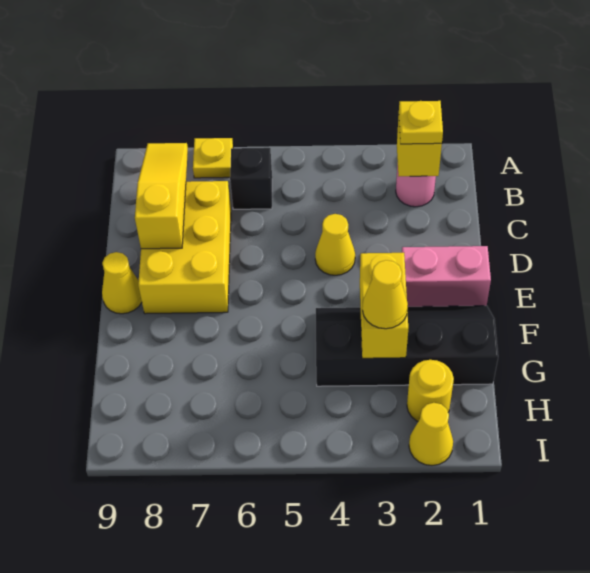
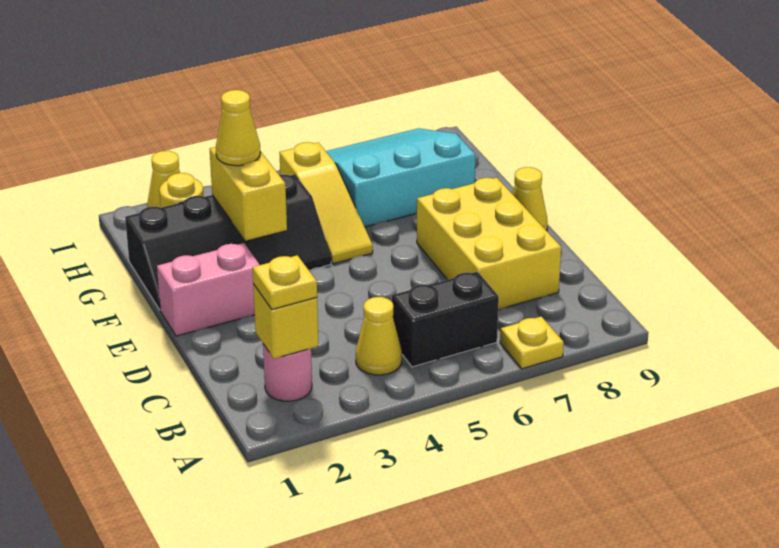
black brick B6 level 1 -> black brick B5:B6 level 1
yellow slope B8:D8 level 2 top D -> yellow slope F5:H5 level 1 top H
yellow cone D4 level 1 -> yellow cone B4 level 1
none -> cyan slope G6:I8 level 1 top G

